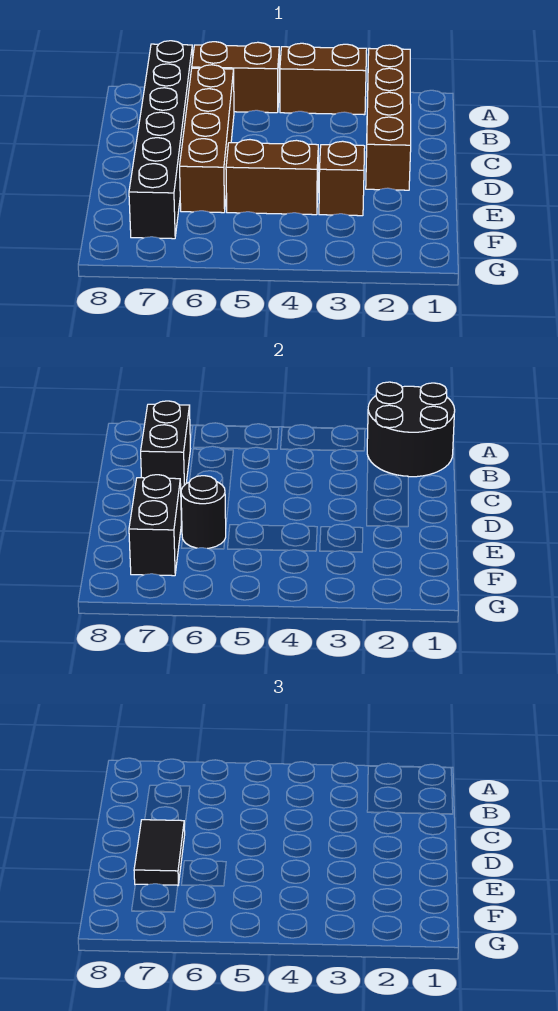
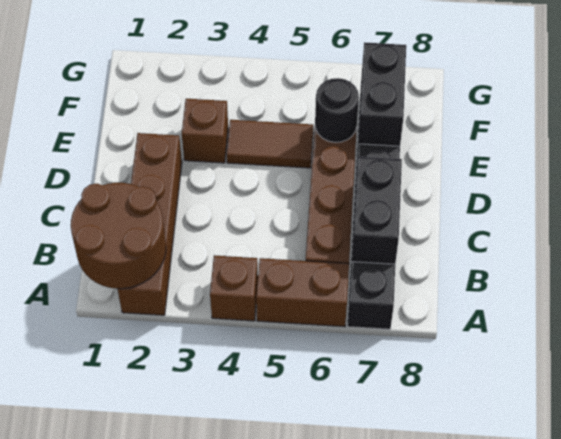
black round brick A1:B2 level 2 -> brown round brick A1:B2 level 2
brown brick A3:A4 level 1 -> brown brick A4 level 1
black tile D7:E7 level 3 -> none
brown brick E4:E5 level 1 -> brown tile E4:E5 level 1

